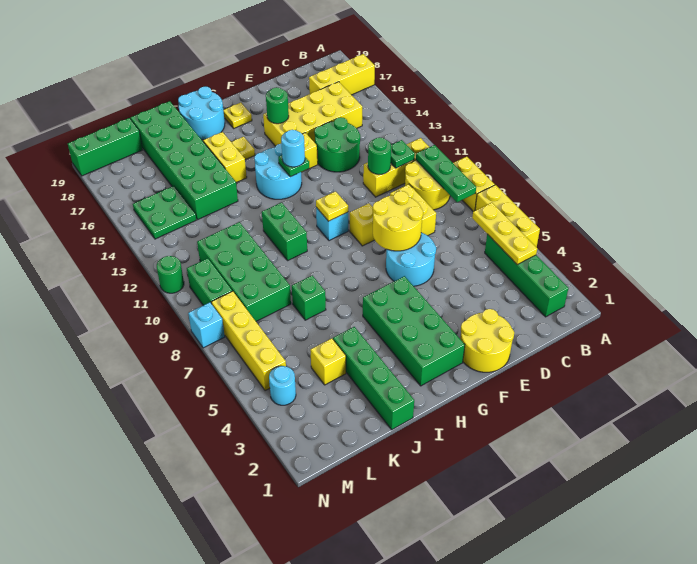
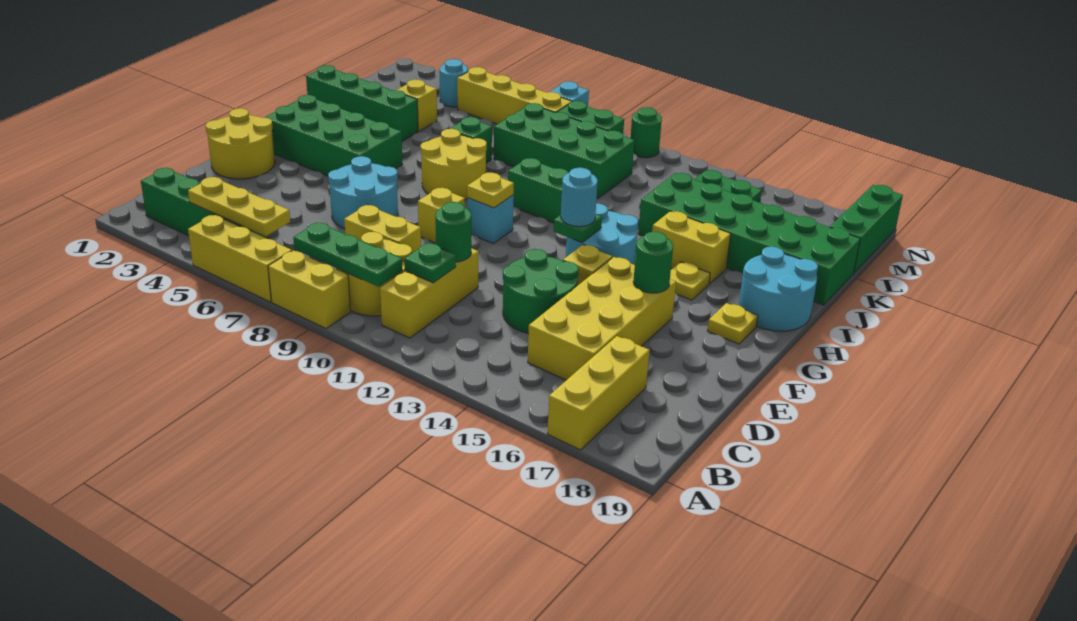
yellow round brick E7:F8 level 2 -> yellow round brick H7:I8 level 1

